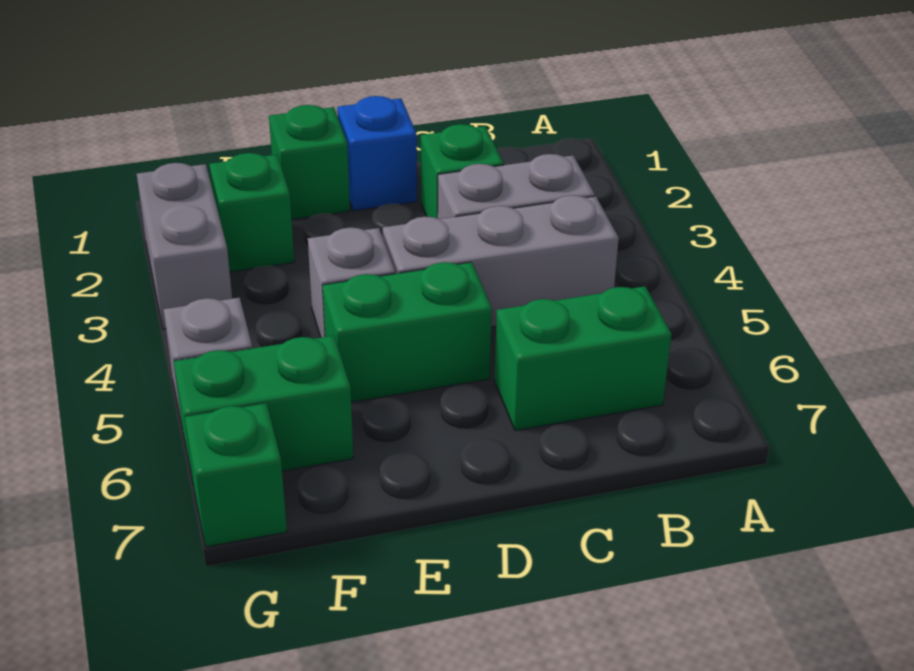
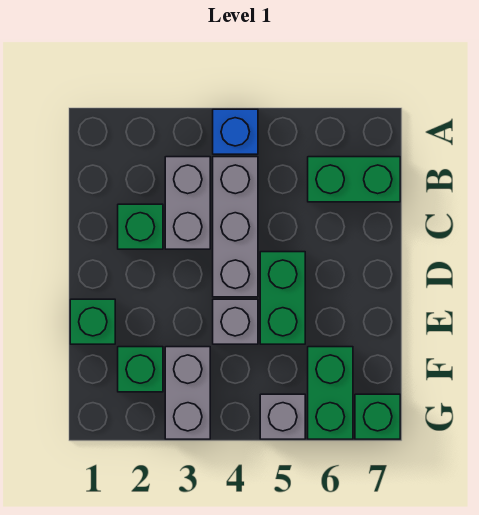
green brick B6:C6 level 1 -> green brick B6:B7 level 1
blue brick D1 level 1 -> blue brick A4 level 1
grey brick G2:G3 level 1 -> grey brick F3:G3 level 1

